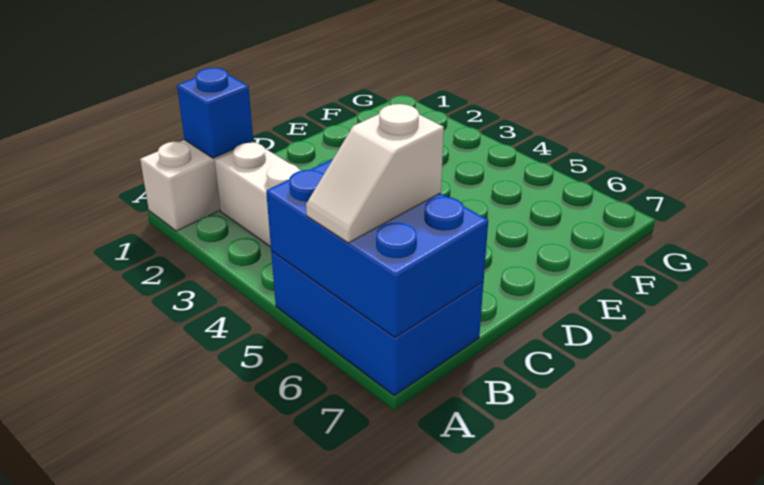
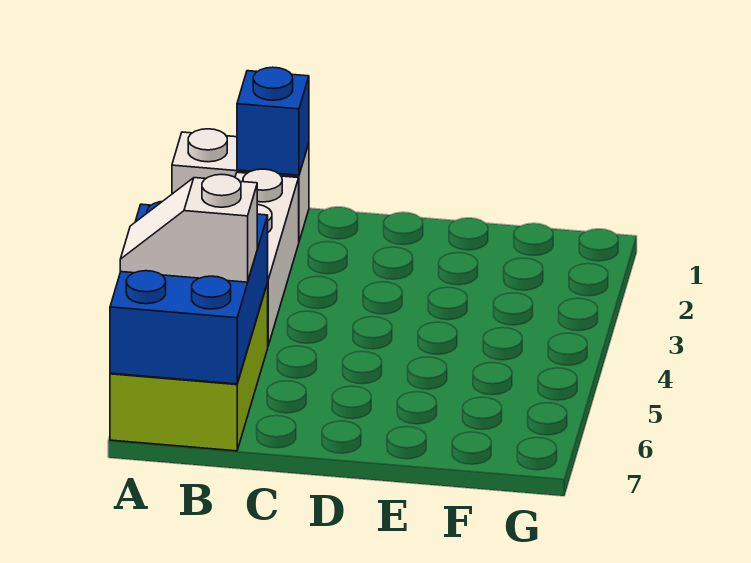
blue brick A5:B7 level 1 -> lime brick A5:B7 level 1

